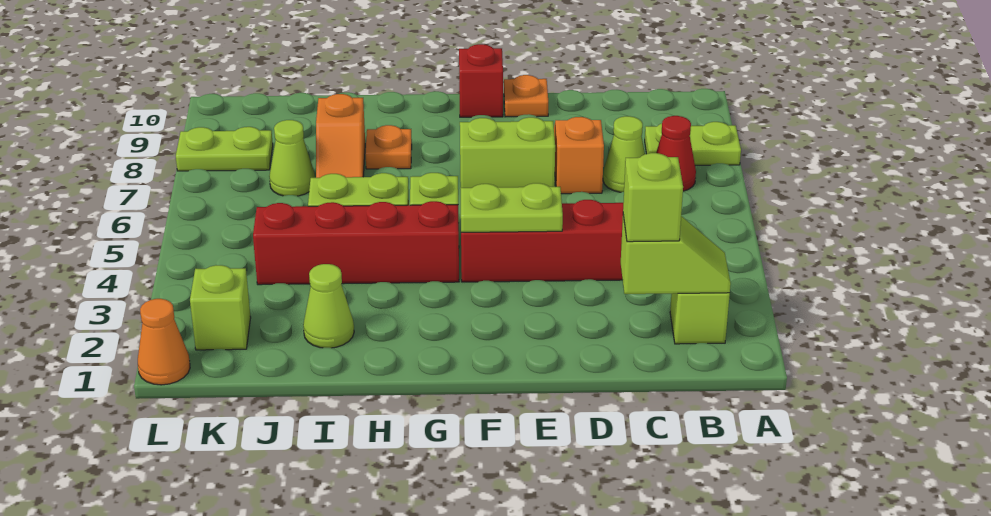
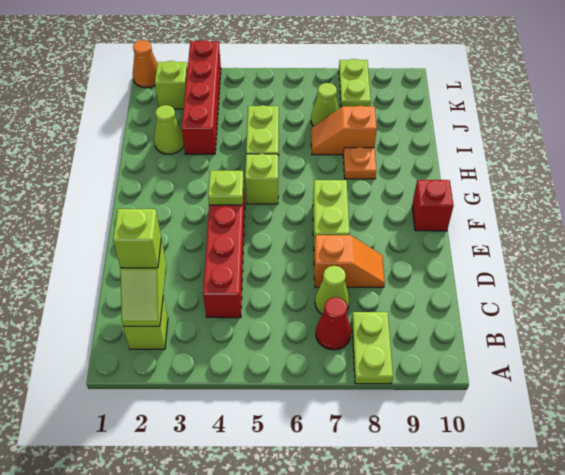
lime plate E4:F4 level 2 -> lime plate F4 level 2
orange plate E10 level 1 -> none
red brick G4:J4 level 1 -> red brick I3:L3 level 1

